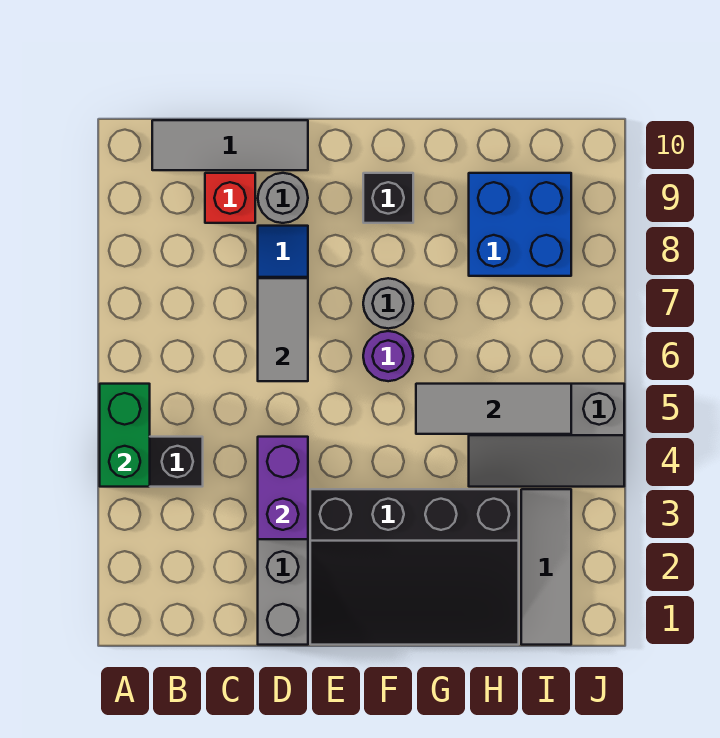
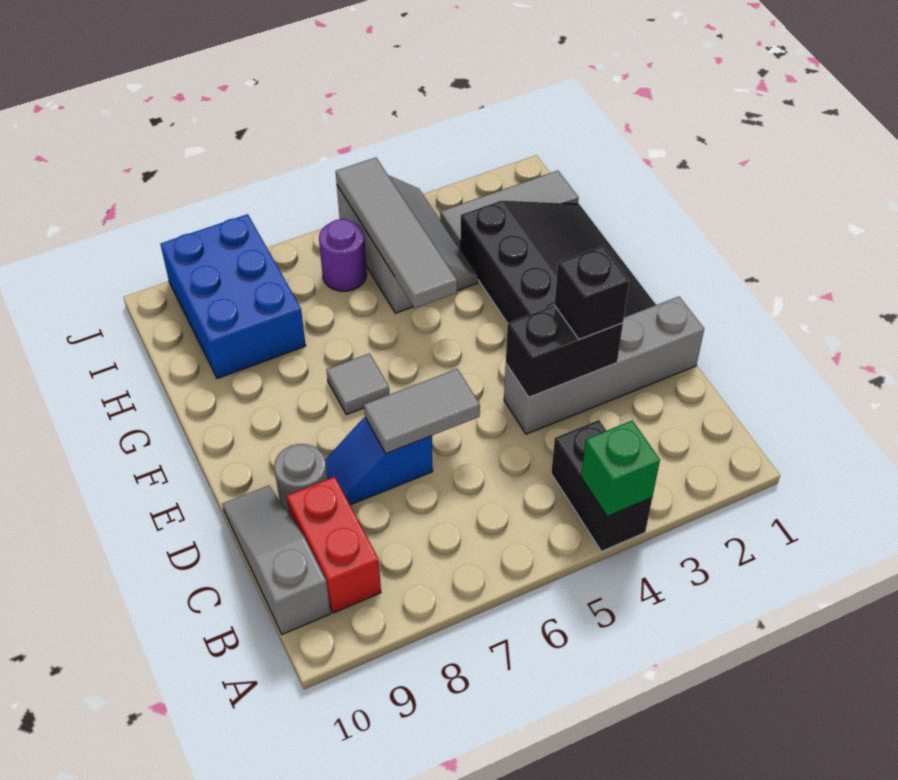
green brick A4:A5 level 2 -> green brick A4 level 2
grey tile B10:D10 level 1 -> grey slope B10:D10 level 1 top B
red brick C9 level 1 -> red brick B9:C9 level 1
purple brick D3:D4 level 2 -> black brick D3:D4 level 2
purple round brick F6 level 1 -> purple round brick I6 level 1
grey round brick F7 level 1 -> grey tile F7 level 1
black brick F9 level 1 -> black brick D3 level 3
grey tile G5:I5 level 2 -> grey tile G5:J5 level 2
blue brick H8:I9 level 1 -> blue brick H8:J9 level 1

